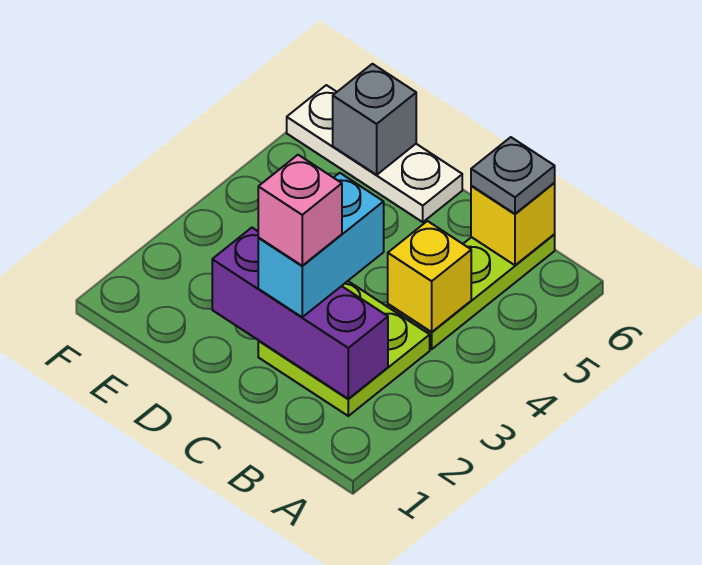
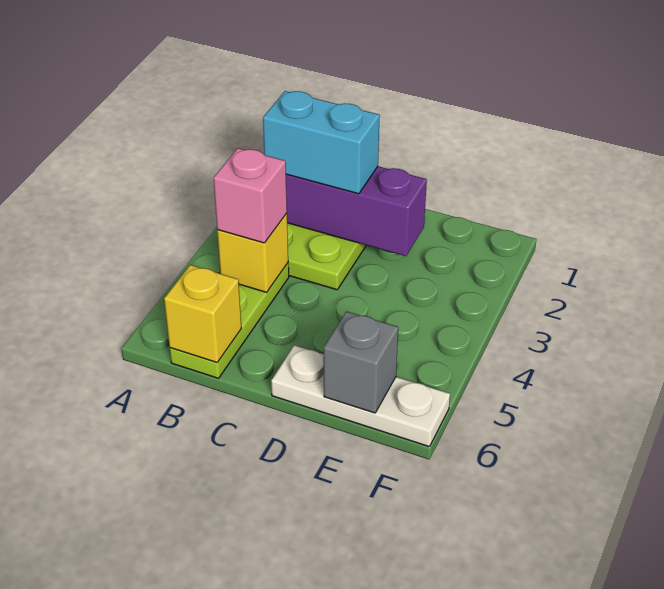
grey plate B6 level 3 -> none
cyan brick C2:C3 level 3 -> cyan brick B2:C2 level 3
pink brick C2 level 4 -> pink brick B4 level 3

